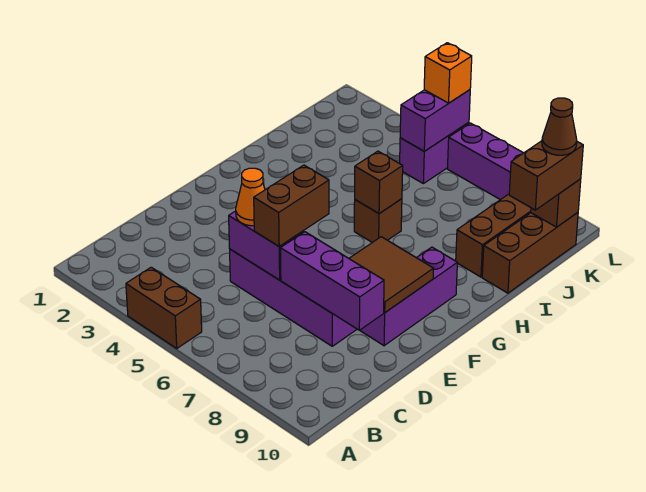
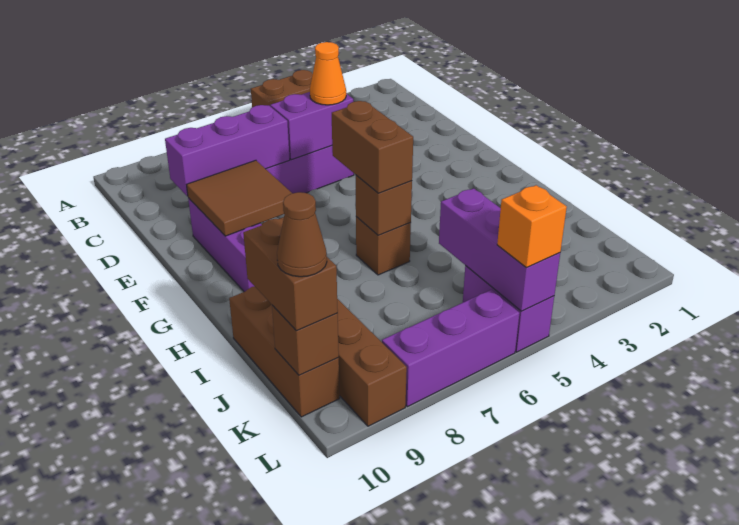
brown brick D6:E6 level 3 -> brown brick G6:H6 level 3
purple brick K5:L5 level 2 -> purple brick J5:L5 level 2

